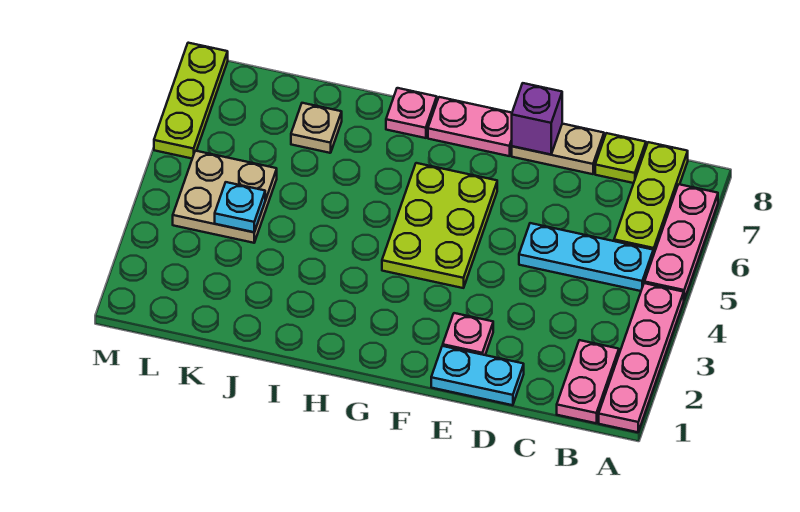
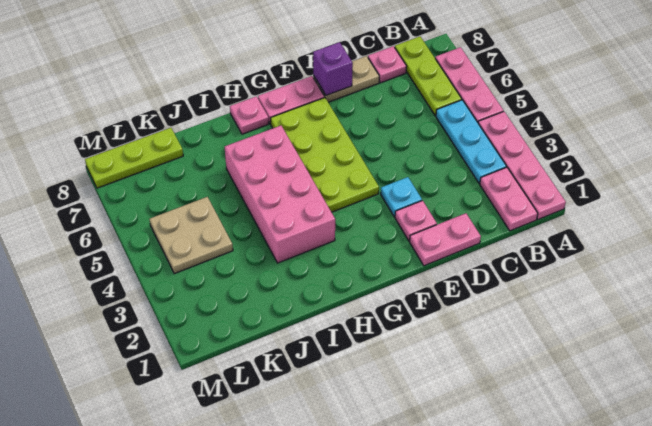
cyan plate B5:D5 level 1 -> cyan plate B3:B5 level 1
lime plate C8 level 1 -> pink plate C8 level 1
cyan plate D1:E1 level 1 -> pink plate D1:E1 level 1
lime plate F4:G6 level 1 -> lime plate F4:G7 level 1
none -> pink brick H3:I6 level 1
tan plate J7 level 1 -> none
cyan plate K4 level 2 -> cyan plate E3 level 1
lime plate M6:M8 level 1 -> lime plate K8:M8 level 1

